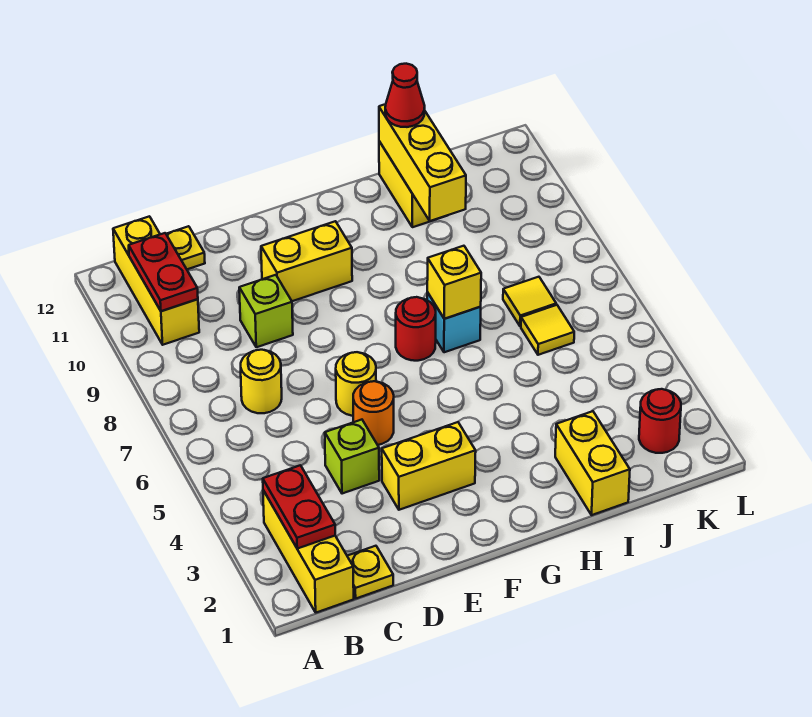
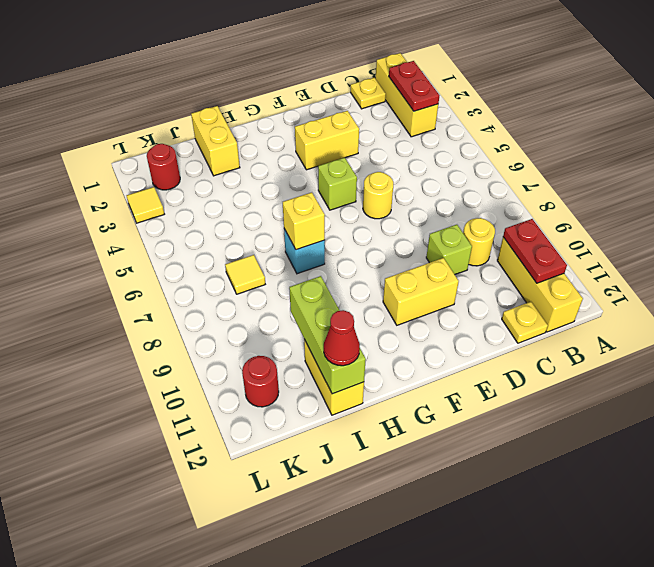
yellow round brick C7 level 1 -> yellow round brick C9 level 1
lime brick D4 level 1 -> lime brick F5 level 1
orange round brick E5 level 1 -> none
red round brick G7 level 1 -> red round brick K11 level 1
yellow brick I10:I12 level 2 -> lime brick I10:I12 level 2
yellow tile J6 level 1 -> yellow tile L3 level 1

